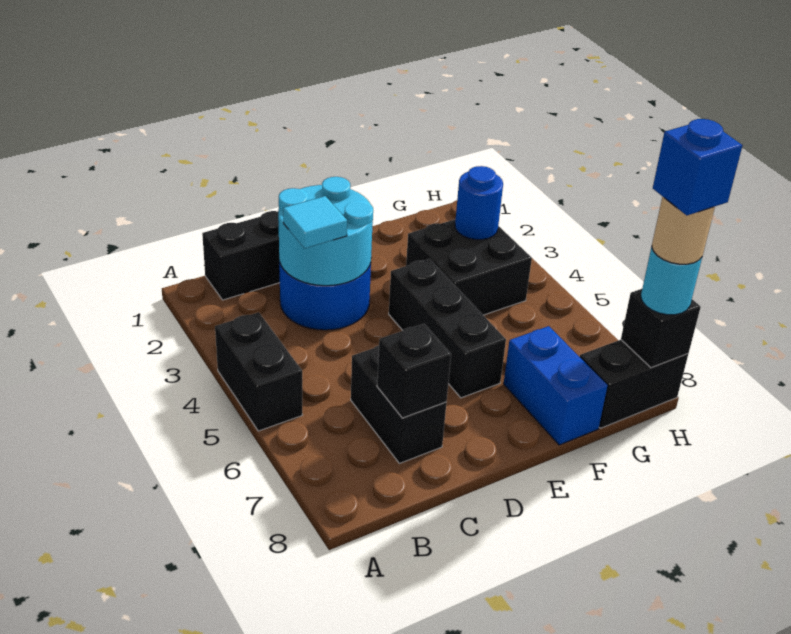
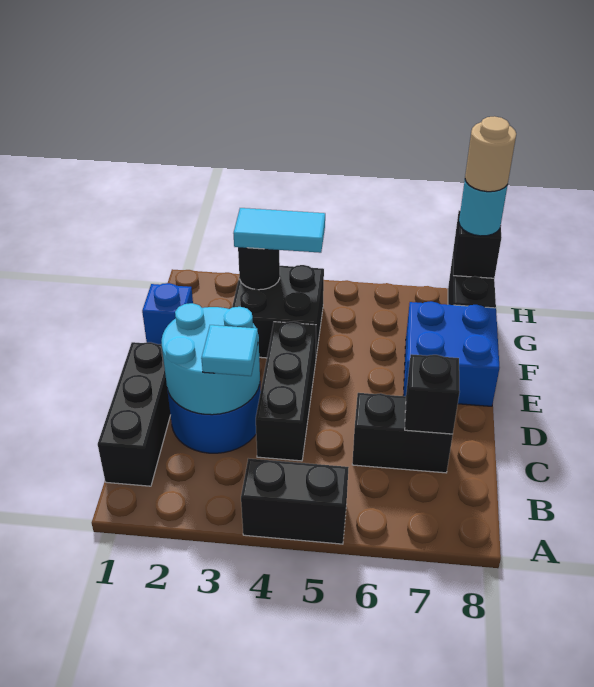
black brick E4:E6 level 1 -> black brick C4:E4 level 1
blue brick F7:F8 level 1 -> blue brick E7:F8 level 1
blue round brick G3 level 2 -> black round brick G3 level 2
none -> cyan tile G3:G4 level 3
blue brick H8 level 5 -> blue brick F1 level 1

